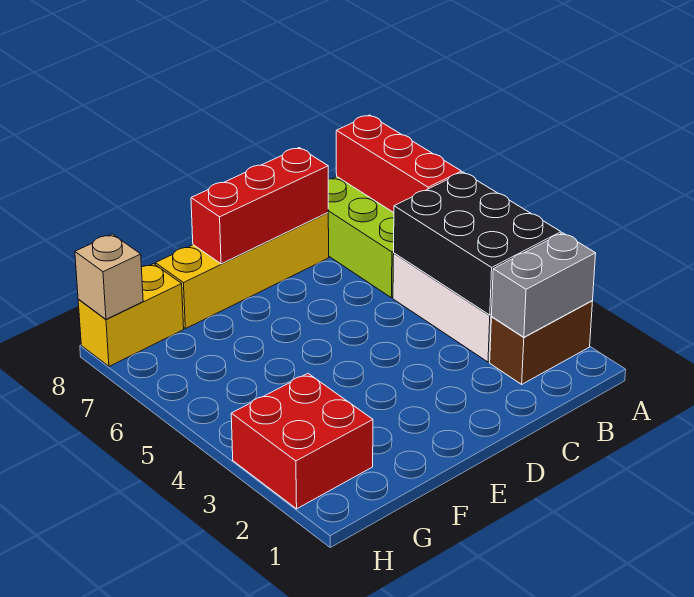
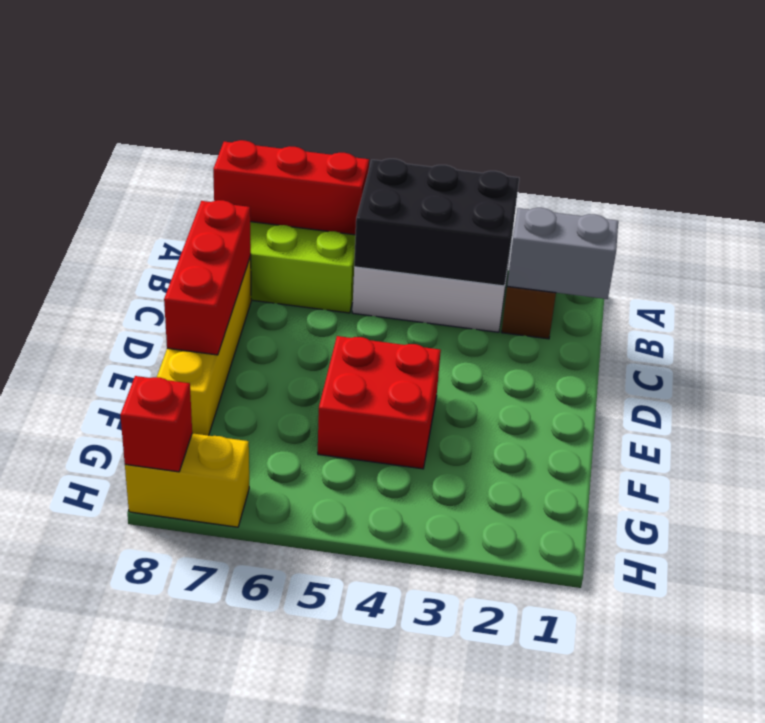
grey brick A2:B2 level 2 -> grey brick B1:B2 level 2
red brick G2:H3 level 1 -> red brick E4:F5 level 1
yellow brick G8:H8 level 1 -> yellow brick H7:H8 level 1
tan brick H8 level 2 -> red brick H8 level 2

